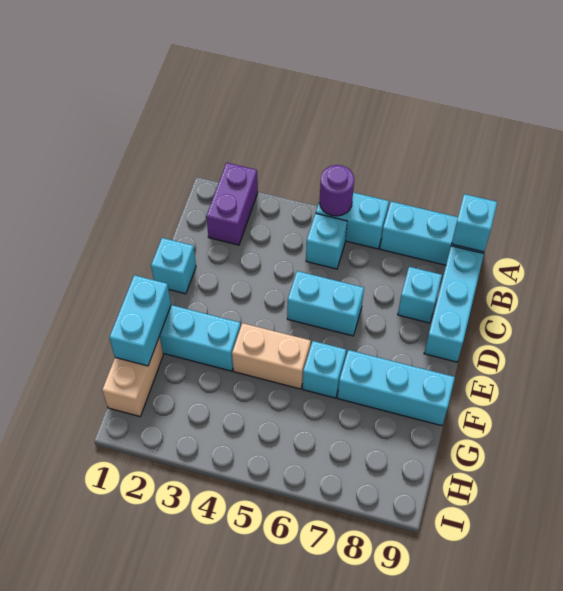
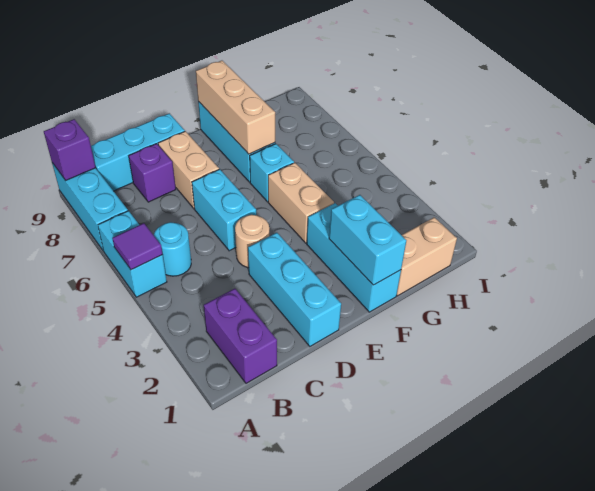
purple brick A2:B2 level 1 -> purple brick B1:B2 level 1
purple round brick A5 level 2 -> purple tile A5 level 2
cyan brick A9 level 2 -> purple brick A9 level 2
cyan brick B5 level 1 -> cyan round brick B5 level 1
cyan brick C8 level 1 -> purple brick C8 level 1
cyan brick D1 level 1 -> cyan brick D1:D3 level 1
none -> tan round brick D4 level 1
none -> tan brick D7:D8 level 1
cyan brick F1:G1 level 2 -> cyan brick F1:F2 level 2
none -> tan brick F7:F9 level 2

